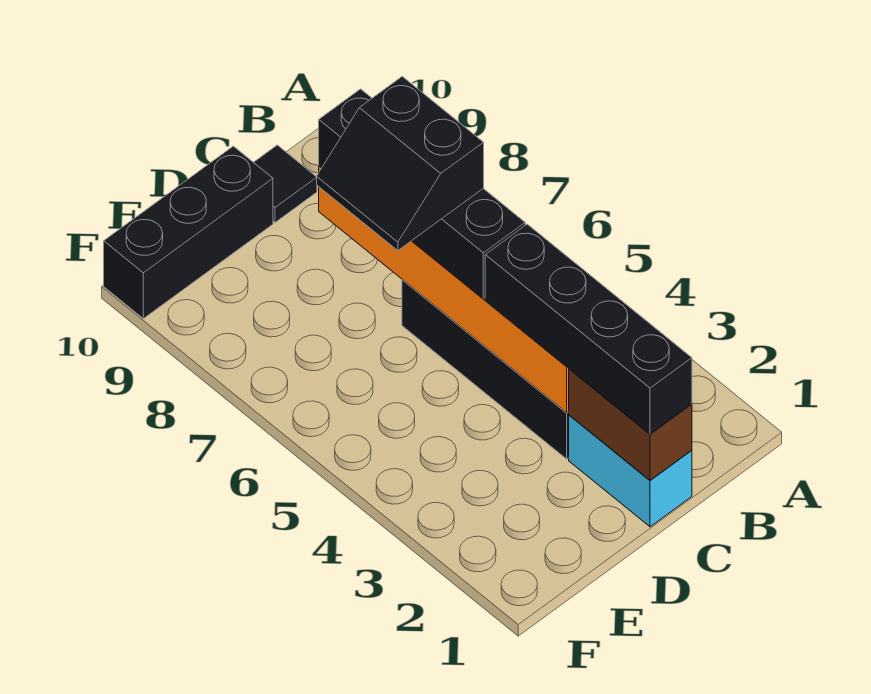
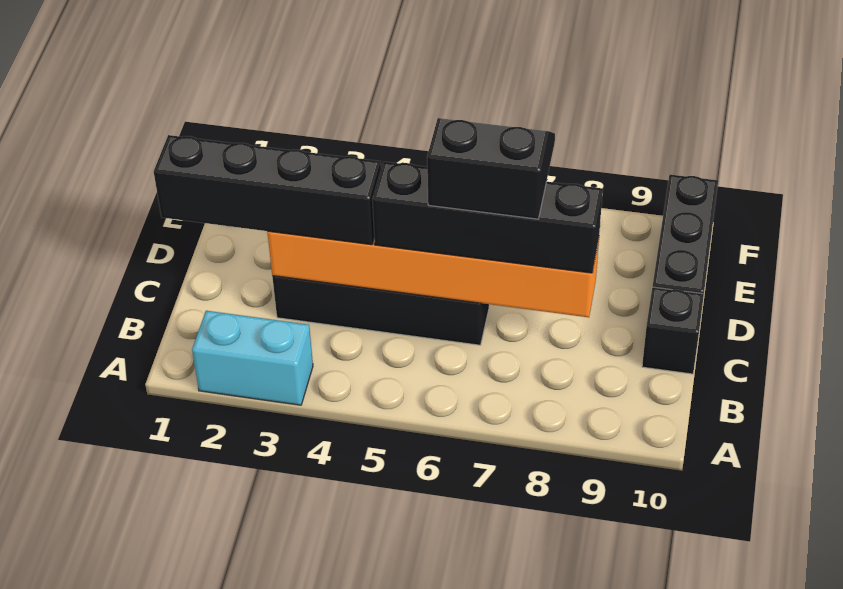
cyan brick C1:C2 level 1 -> cyan brick A2:A3 level 1
brown brick C1:C2 level 2 -> none
black tile C10 level 1 -> black brick C10 level 1

